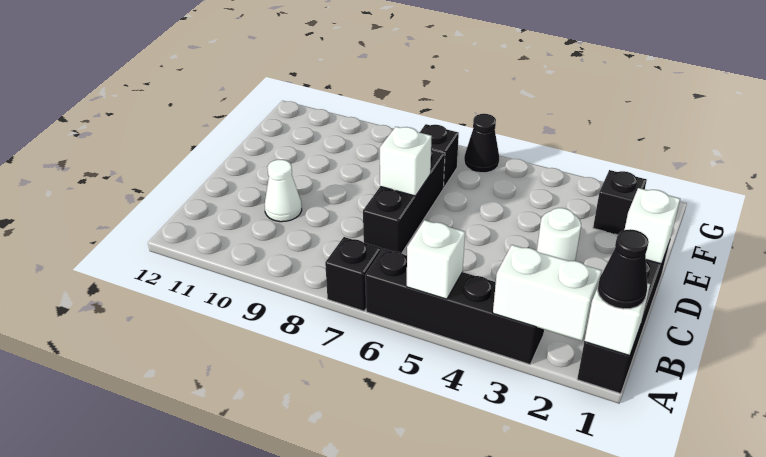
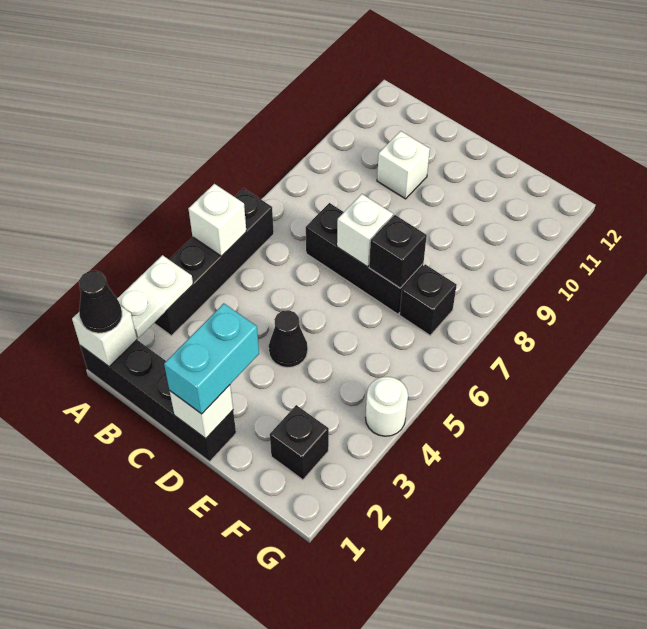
white brick A2:A3 level 2 -> white plate A2:A3 level 2
black brick A7 level 1 -> black brick E7 level 2
white cone C10 level 1 -> white brick C10 level 1
none -> cyan brick D1:D2 level 3
white round brick D3 level 1 -> white round brick G4 level 1
black cone G6 level 1 -> black cone D4 level 1

